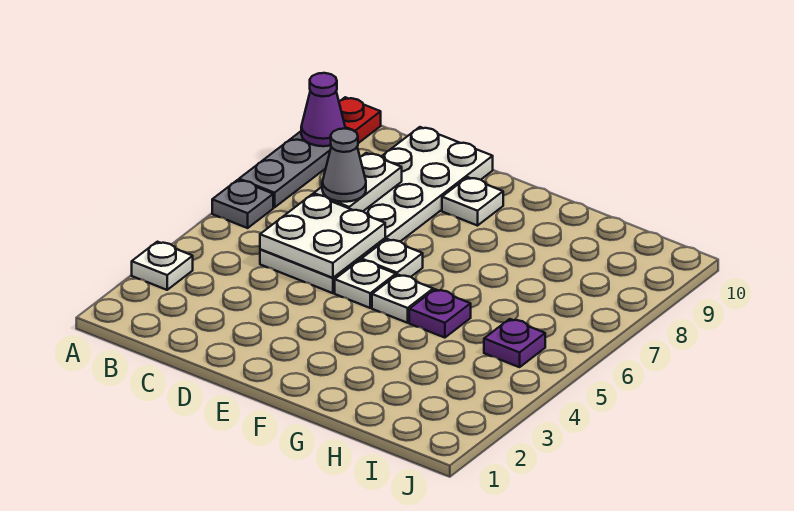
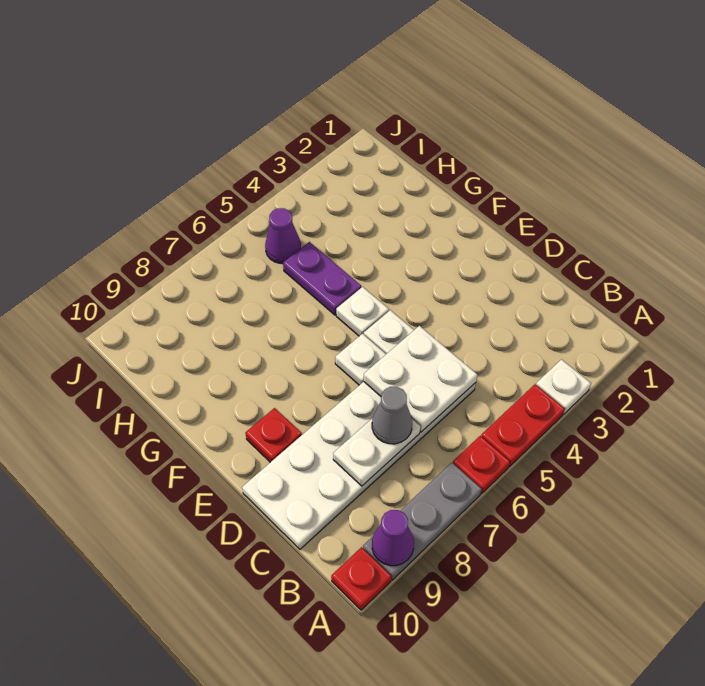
none -> red plate A4:A5 level 1
grey plate A6 level 1 -> red plate A6 level 1
white plate E9 level 1 -> red plate E9 level 1
purple plate G5 level 1 -> purple plate G5:H5 level 1
purple plate I5 level 1 -> purple cone I5 level 1

